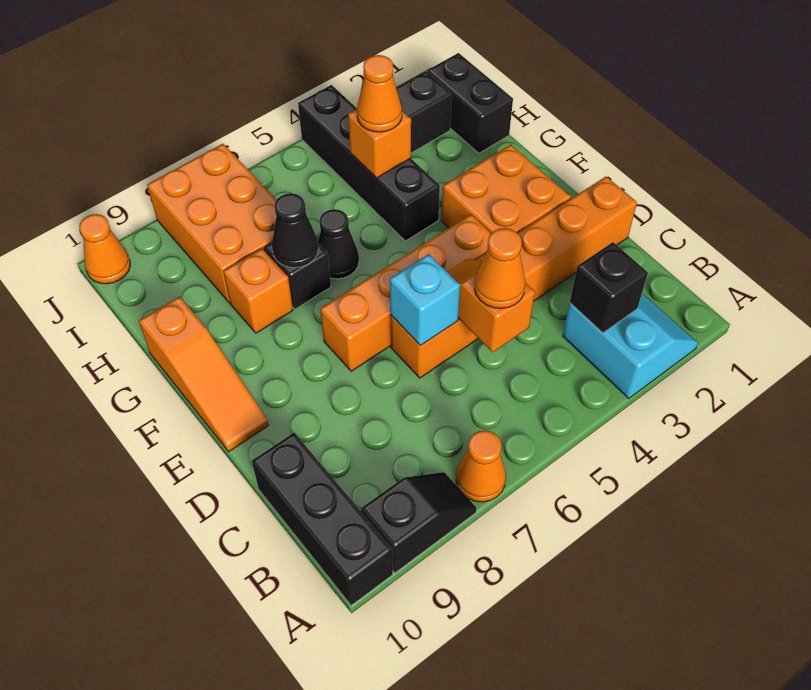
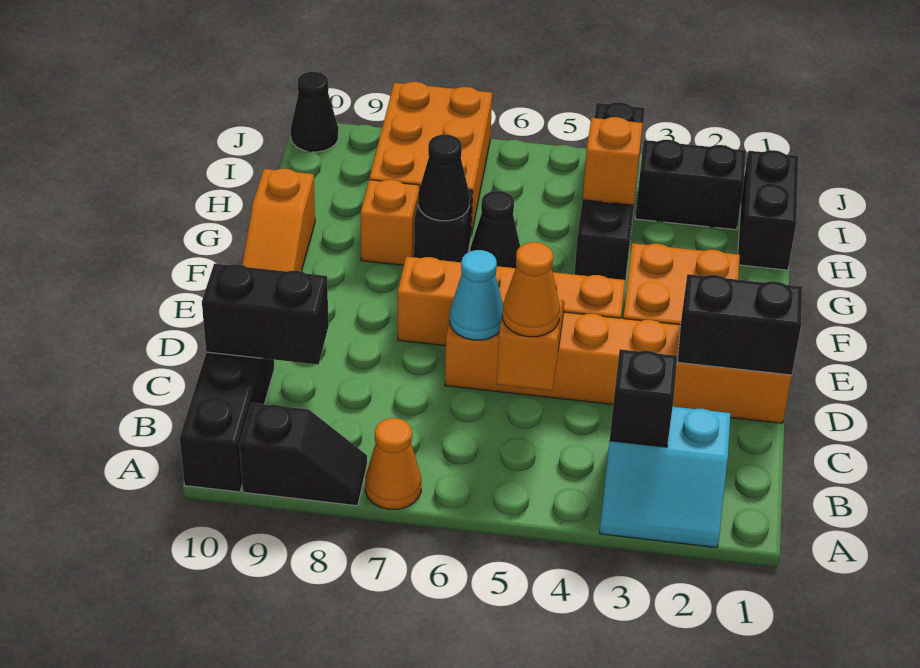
cyan slope A2:B3 level 1 top 3 -> cyan slope A2:B3 level 1 top B
none -> black brick C9:C10 level 2
none -> black brick D1:D2 level 2
cyan brick D6 level 2 -> cyan cone D6 level 2
orange cone H4 level 3 -> none
orange cone J10 level 1 -> black cone J10 level 1

